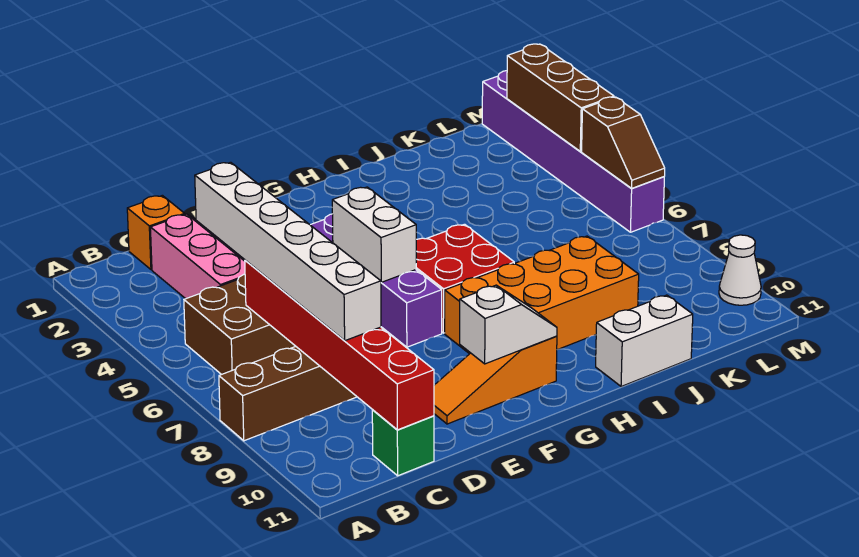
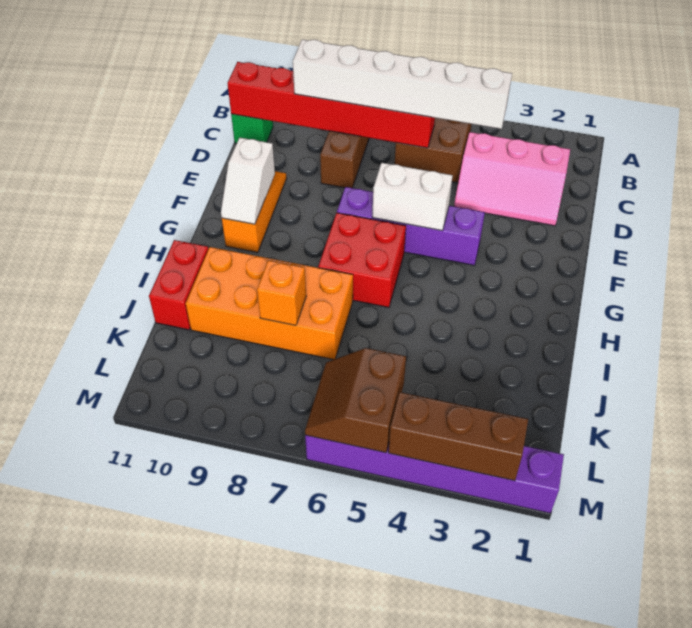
orange brick C1 level 1 -> orange brick J8 level 2
orange brick G8:J9 level 1 -> orange brick I7:J10 level 1
white brick I11:J11 level 1 -> red brick I11:J11 level 1
brown slope M5:M6 level 2 top 5 -> brown slope L5:M6 level 2 top 5
white cone M10 level 1 -> none

